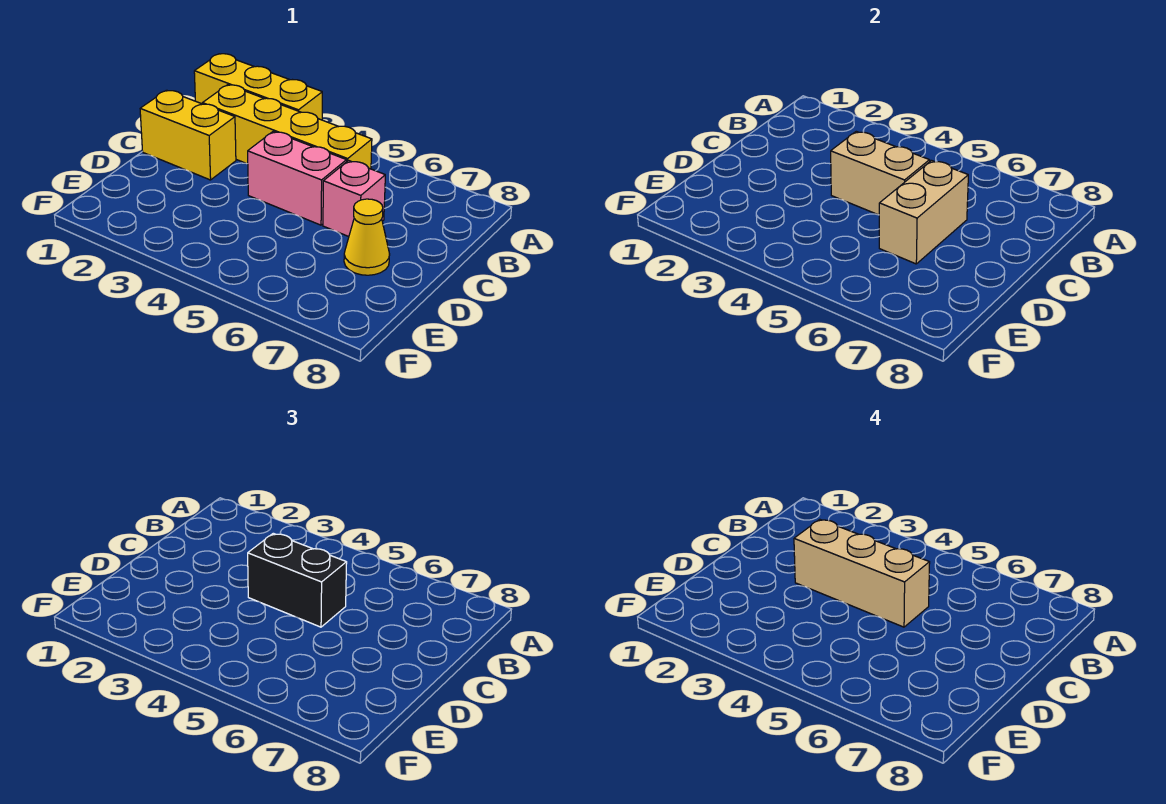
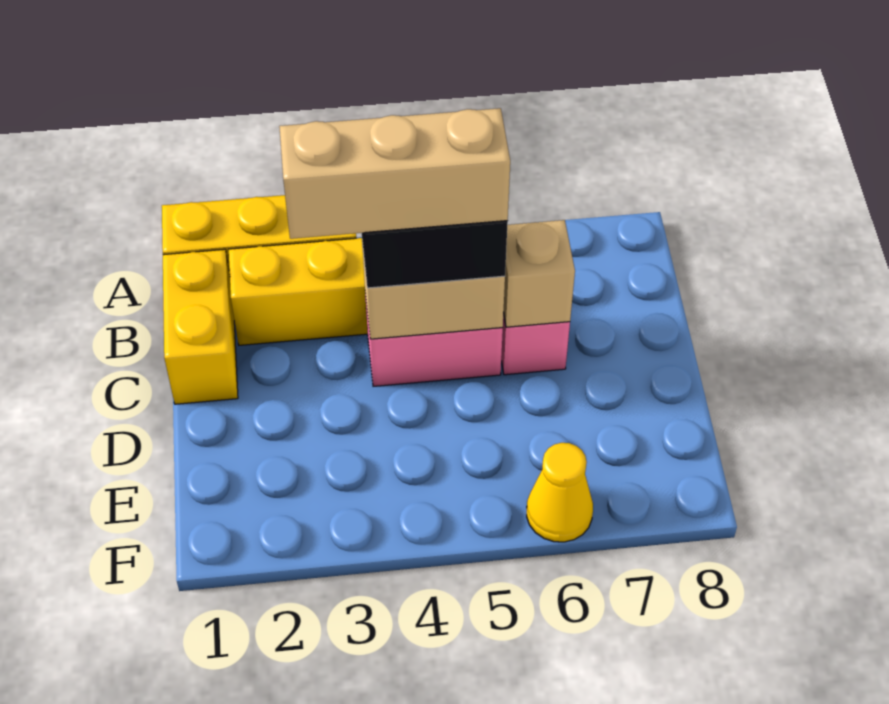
yellow brick C1:C2 level 1 -> yellow brick B1:C1 level 1
tan brick C6:D6 level 2 -> tan brick C6 level 2
yellow cone D7 level 1 -> yellow cone F6 level 1

